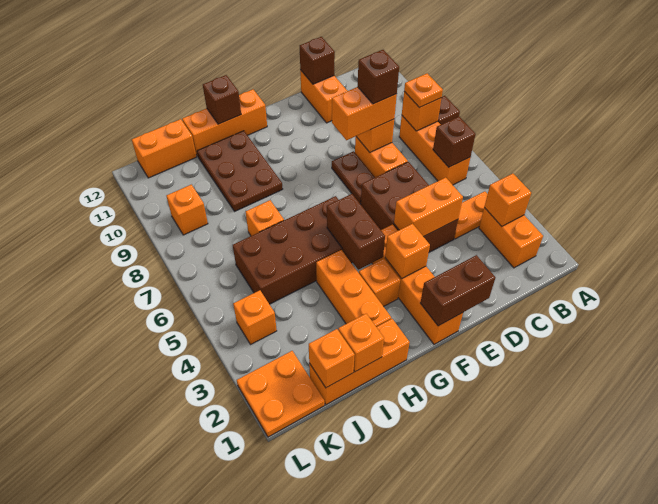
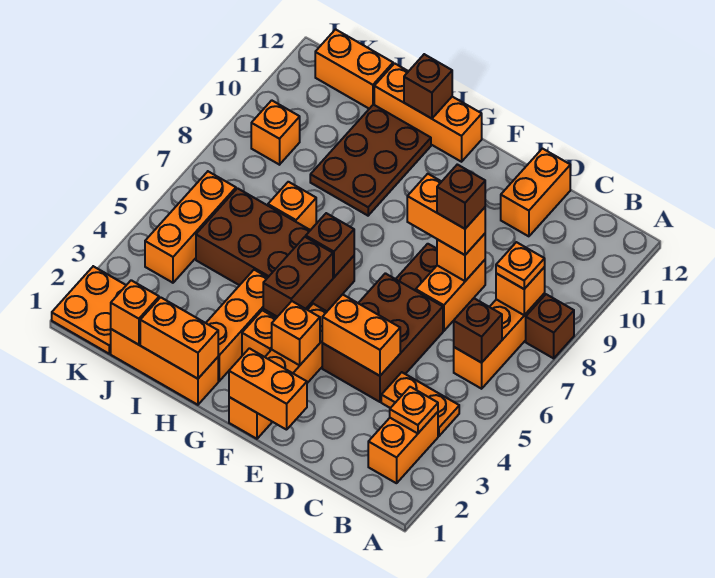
orange brick B3 level 2 -> orange plate B3 level 2
brown brick D12 level 2 -> brown brick G6 level 2
brown brick E1:F1 level 2 -> orange brick E1:F1 level 2
orange brick I1 level 2 -> orange brick H1:I1 level 2
orange brick K4 level 1 -> orange brick K4:K6 level 1

